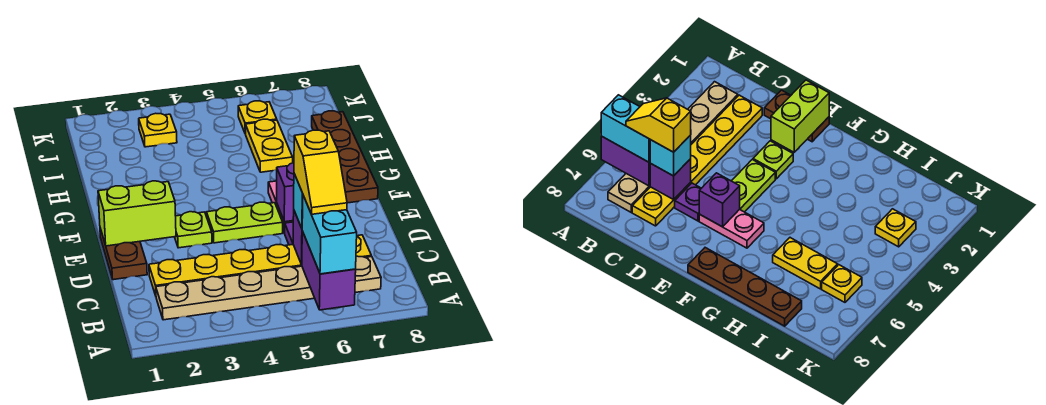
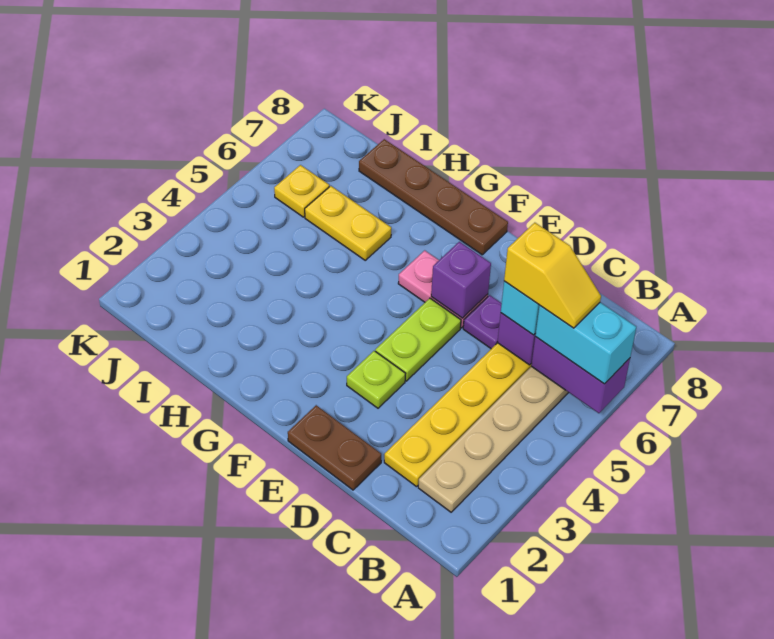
lime brick E1:E2 level 2 -> none
yellow plate J3 level 1 -> none

